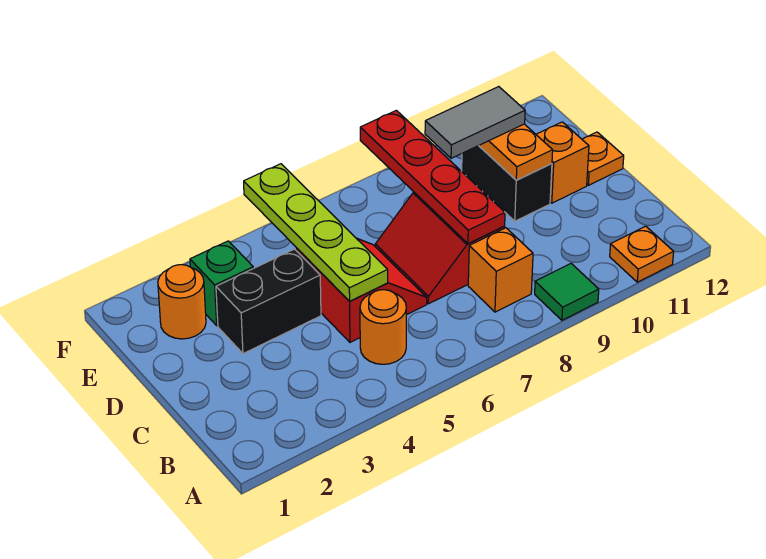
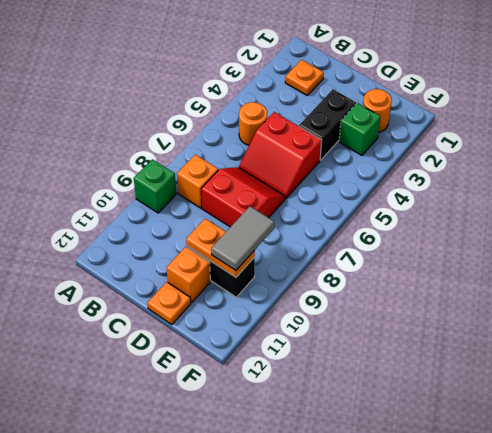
green tile A9 level 1 -> green brick A9 level 1
orange plate A11 level 1 -> orange plate B2 level 1
lime plate C5:F5 level 2 -> none
red plate C8:F8 level 2 -> none

